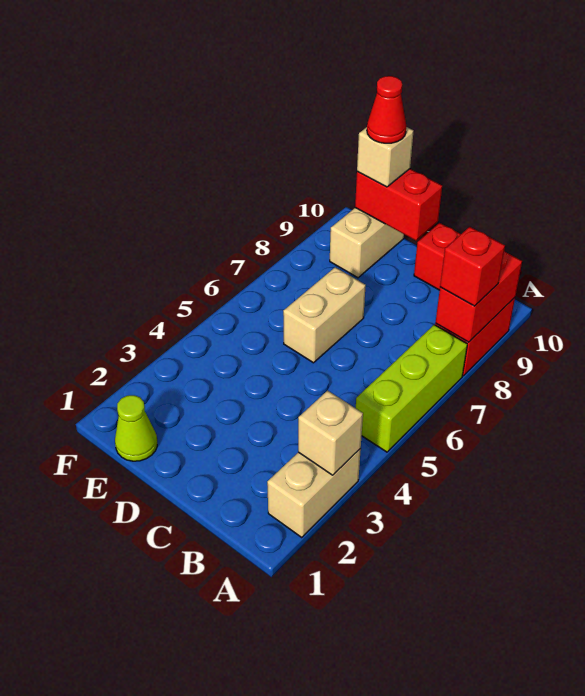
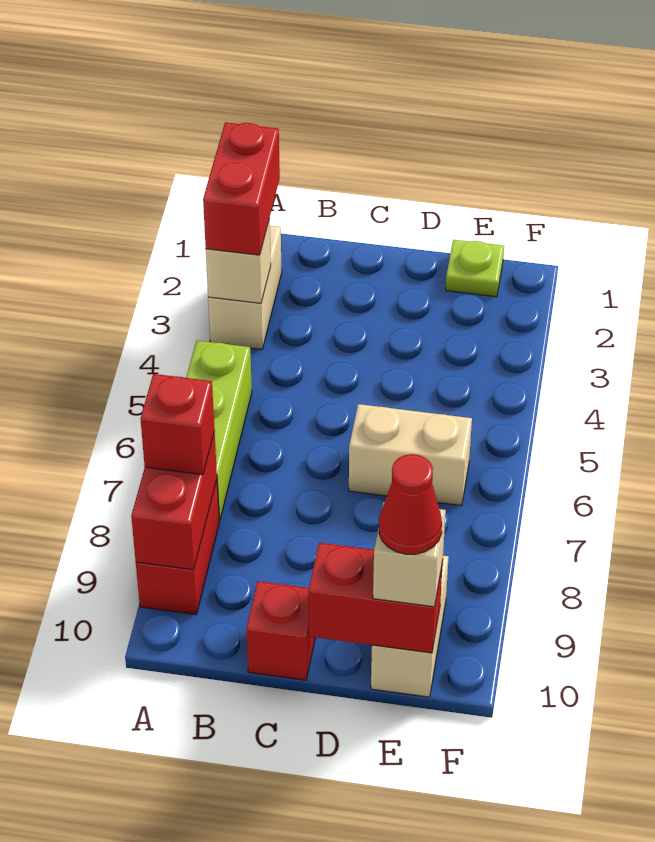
none -> red brick A2:A3 level 3
tan brick D6:D7 level 1 -> tan brick D6:E6 level 1
lime cone E1 level 1 -> lime plate E1 level 1

